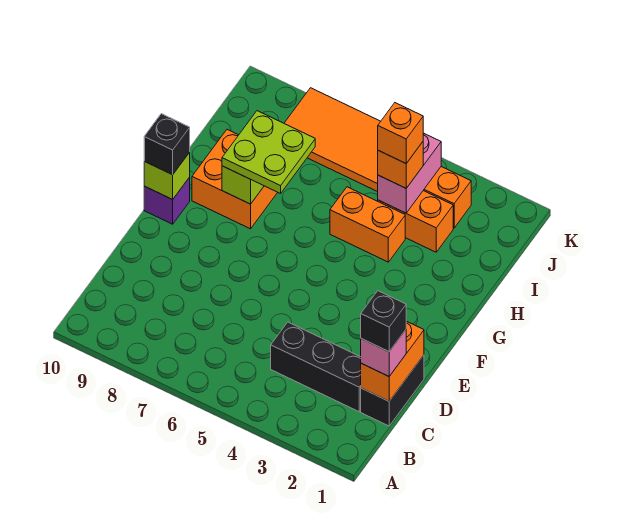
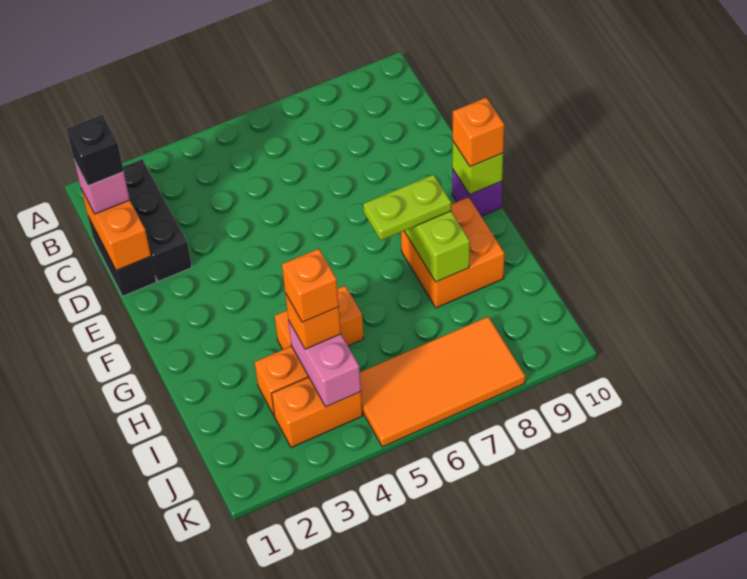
black brick C2:C4 level 1 -> black brick B2:D2 level 1
black brick F10 level 3 -> orange brick F10 level 3
lime plate G7:H8 level 3 -> lime plate G7:G8 level 3

